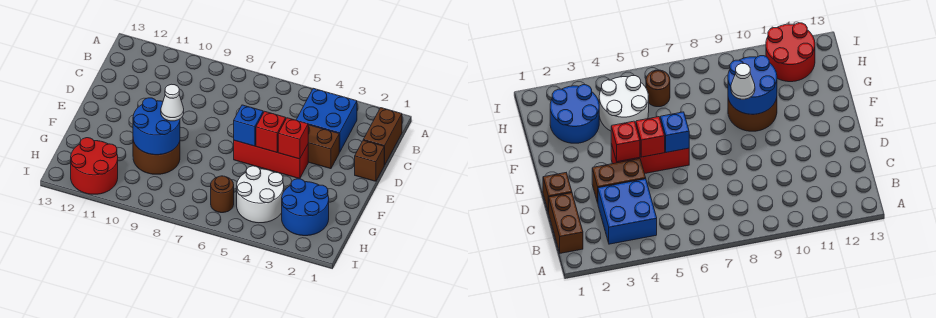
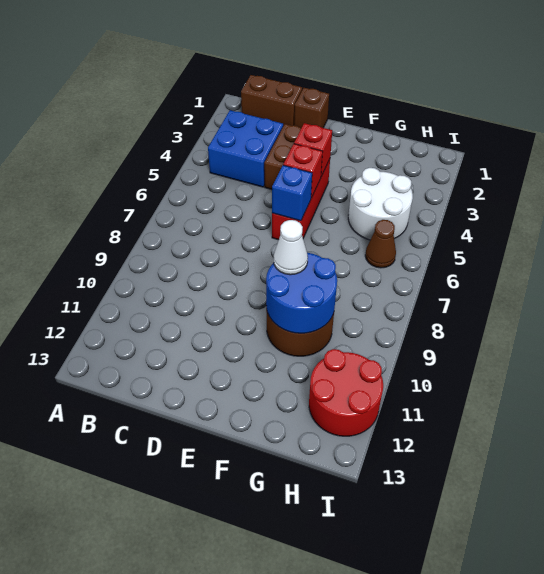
blue round brick G2:H3 level 1 -> none
brown round brick H6 level 1 -> brown cone H6 level 1

